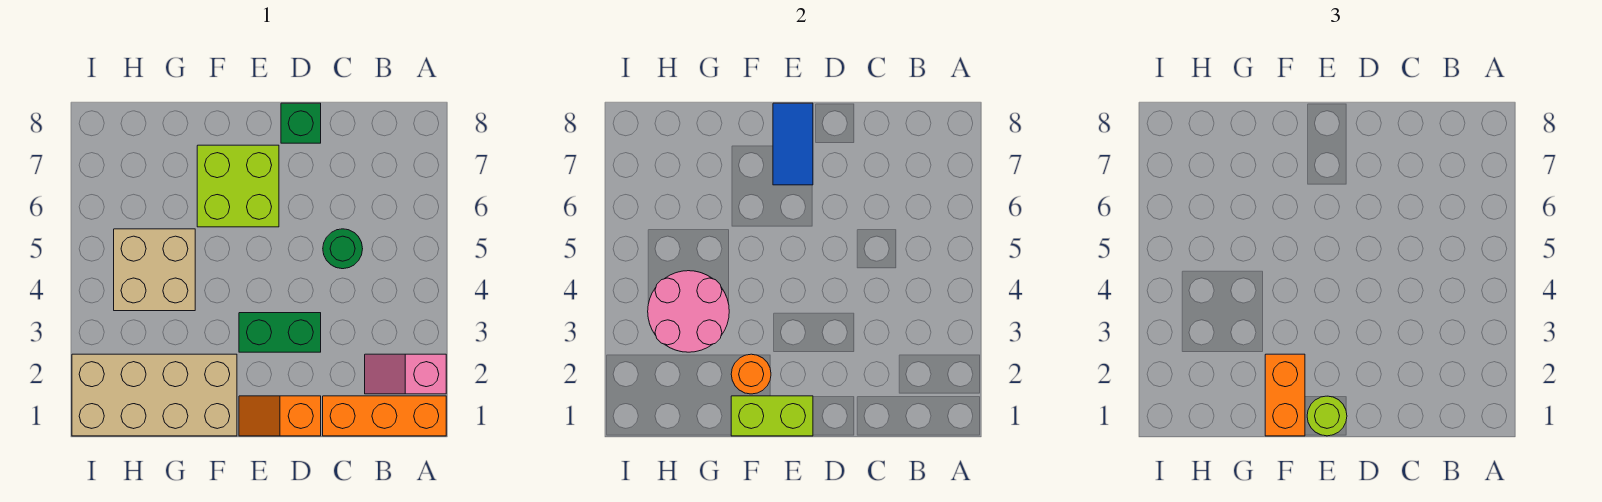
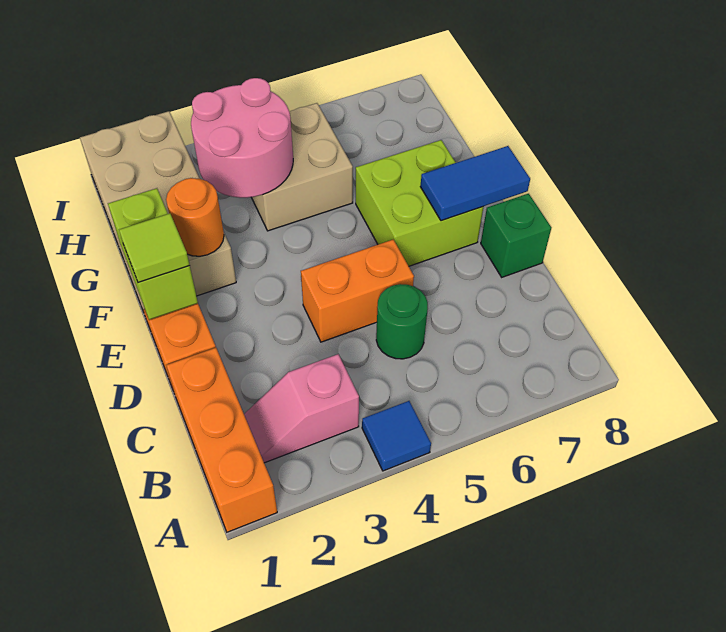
pink slope A2:B2 level 1 top A -> pink slope B2:B3 level 1 top 3
none -> blue tile A4 level 1
green brick D3:E3 level 1 -> none
lime round brick E1 level 3 -> lime tile E1 level 3
orange brick F1:F2 level 3 -> orange brick D4:D5 level 1

